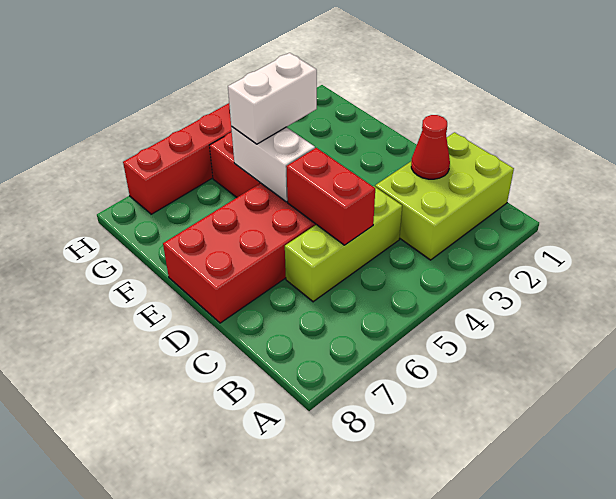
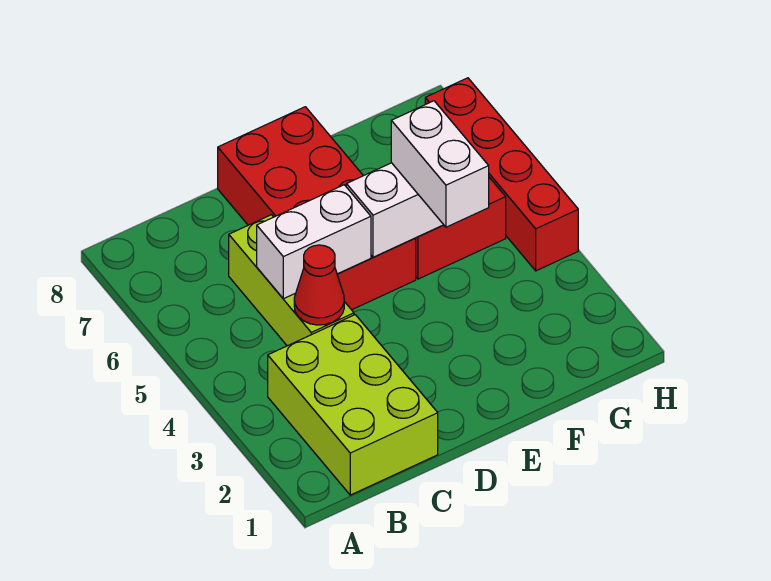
red cone C2 level 2 -> red cone C4 level 2
red brick C5:D5 level 2 -> white brick C5:D5 level 2

